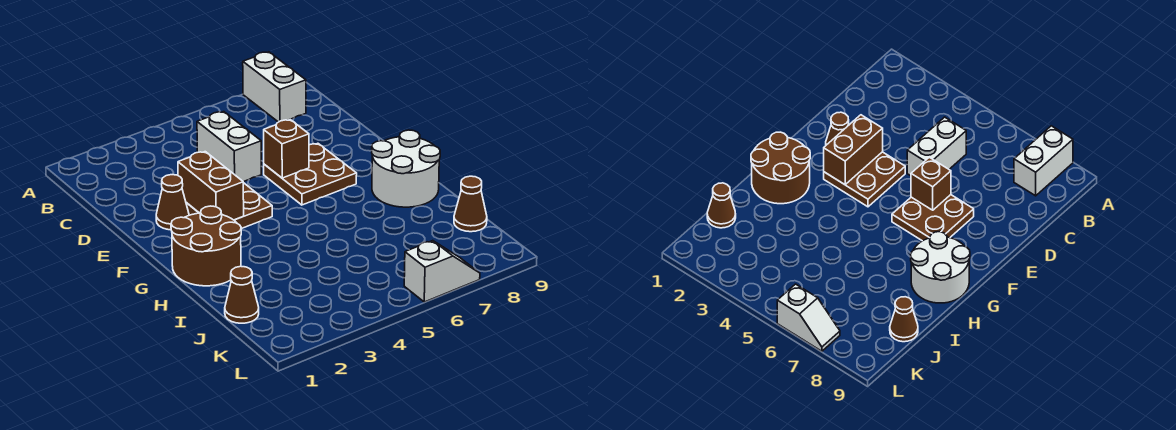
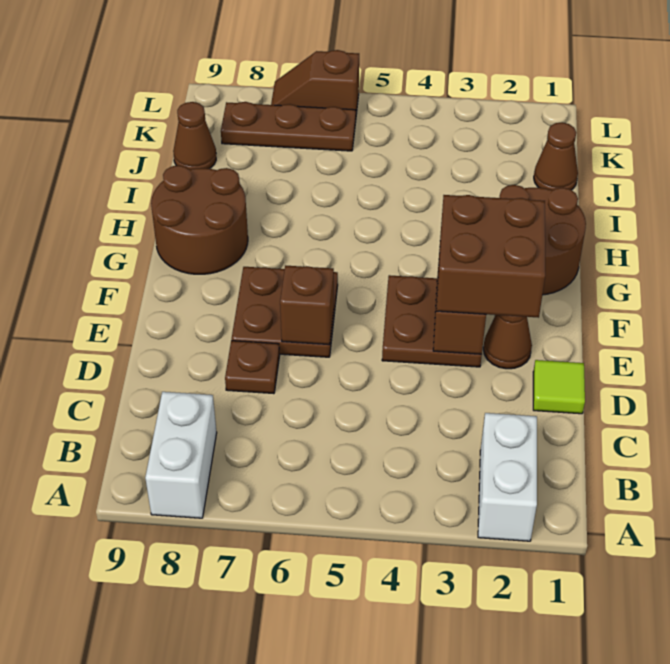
white brick C5:D5 level 1 -> white brick A2:B2 level 1
none -> lime tile D1 level 1
none -> brown plate D7 level 1
none -> brown brick E2:F3 level 3
white round brick G8:H9 level 1 -> brown round brick G8:H9 level 1
none -> brown plate K6:K8 level 1
white slope L6:L7 level 1 top 6 -> brown slope L6:L7 level 1 top 6

